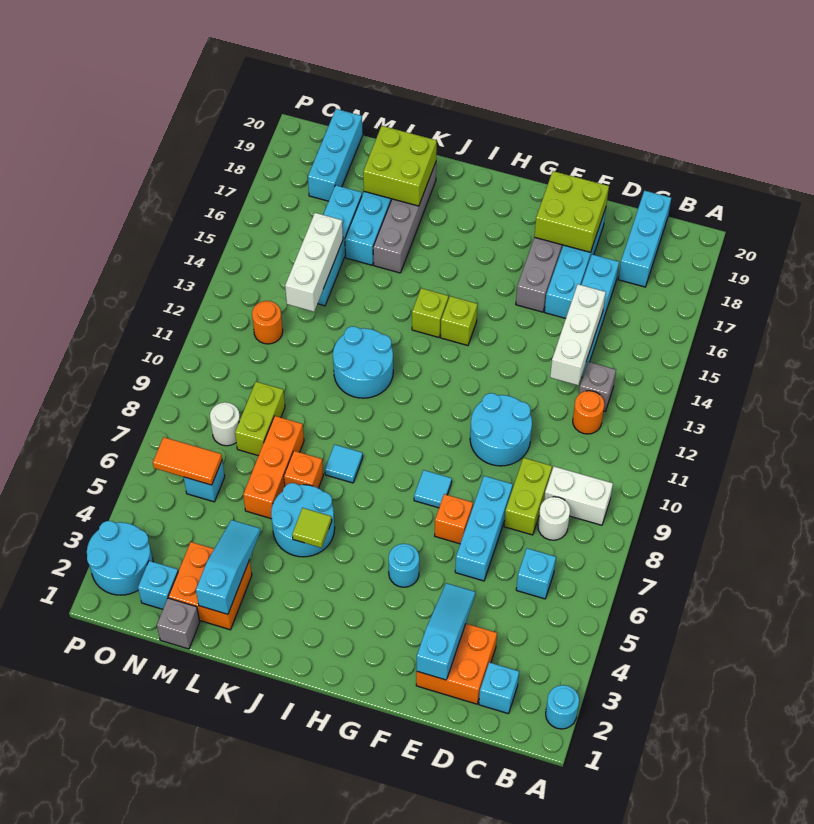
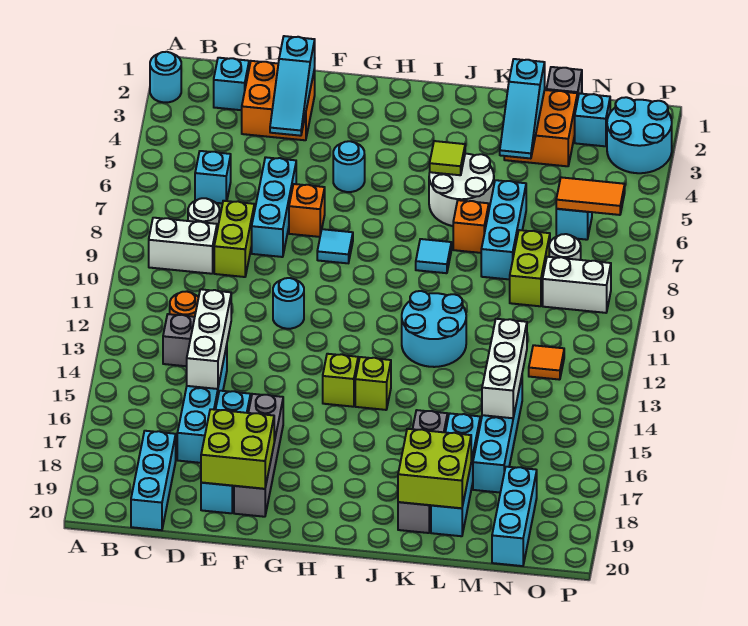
cyan round brick E10:F11 level 1 -> cyan round brick F11 level 1
cyan round brick J5:K6 level 1 -> white round brick J5:K6 level 1
orange brick L6:L8 level 1 -> cyan brick L6:L8 level 1
none -> white brick N9:O9 level 1
orange round brick N12 level 1 -> orange tile N12 level 1

